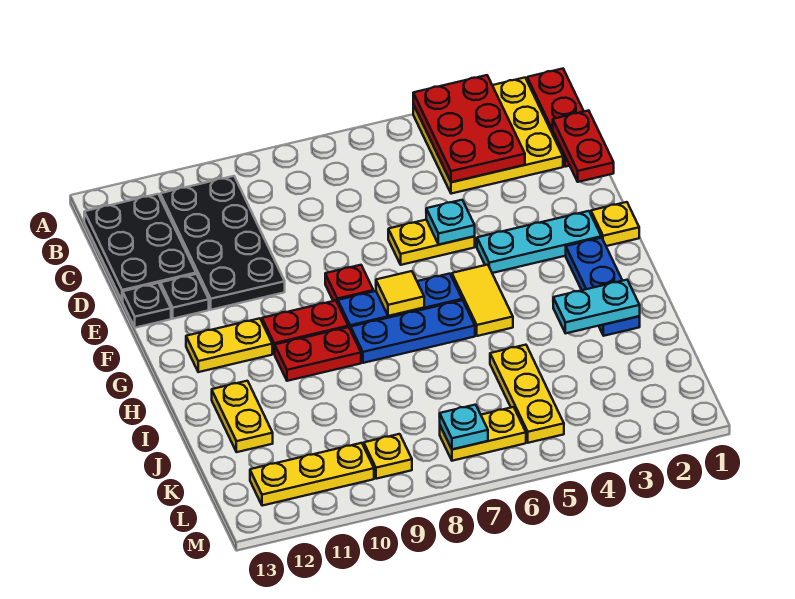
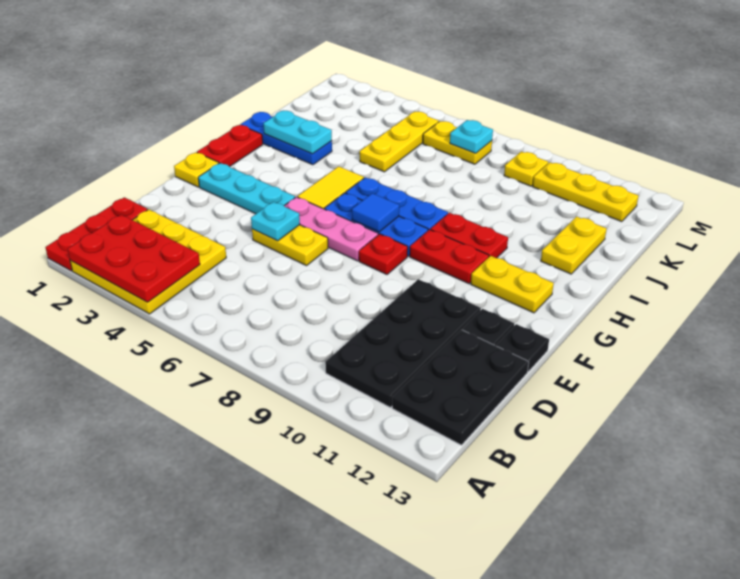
red plate A3:C4 level 2 -> red plate A2:B4 level 2
red plate C1:D1 level 2 -> red plate G1:H1 level 1
none -> pink plate F5:F7 level 1
blue plate G2:I2 level 1 -> blue plate I1:I3 level 1
yellow tile G7 level 2 -> blue tile G7 level 2

